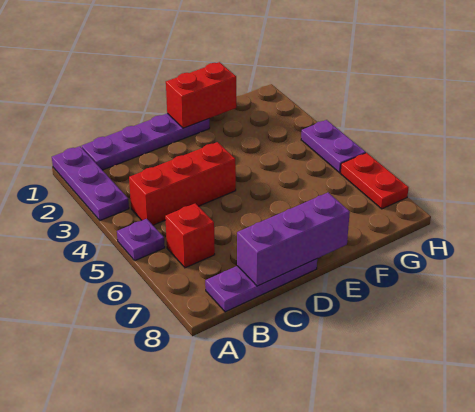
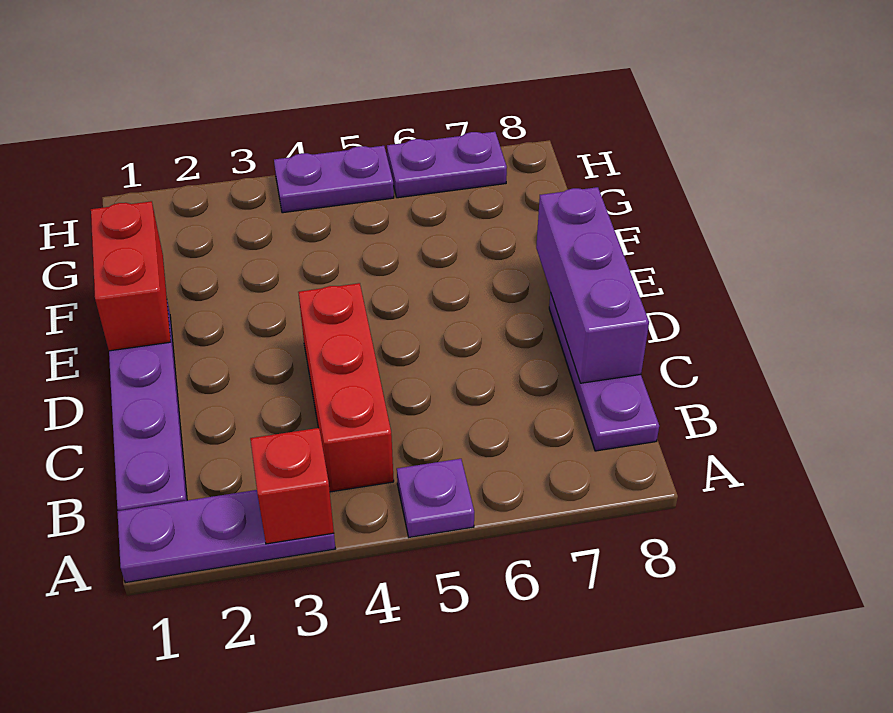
red brick B6 level 1 -> red brick A3 level 2
red plate H6:H7 level 1 -> purple plate H6:H7 level 1

